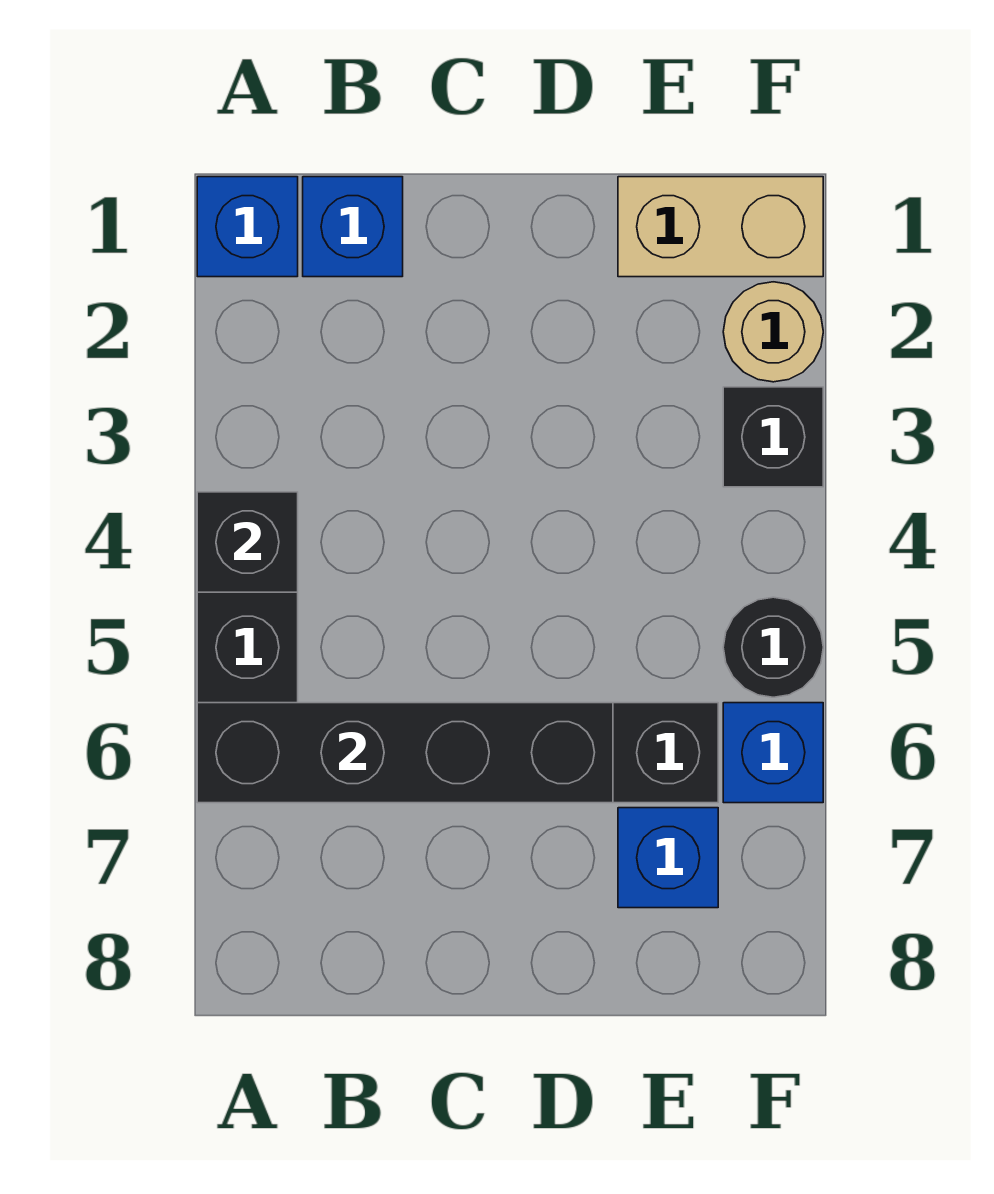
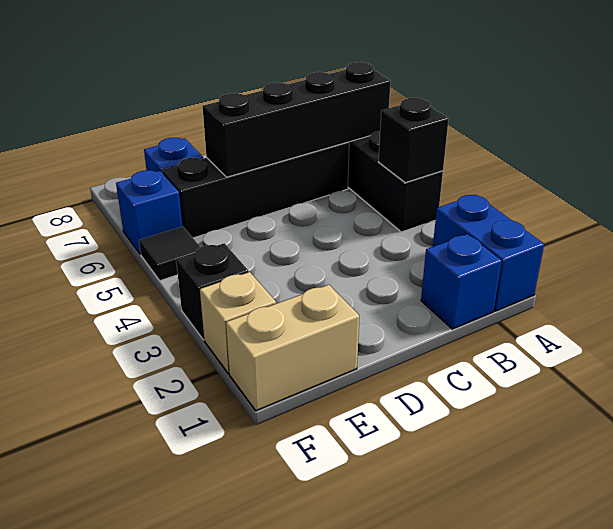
blue brick A1 level 1 -> blue brick A1:A2 level 1
tan round brick F2 level 1 -> tan brick F2 level 1
black round brick F5 level 1 -> black tile F5 level 1

